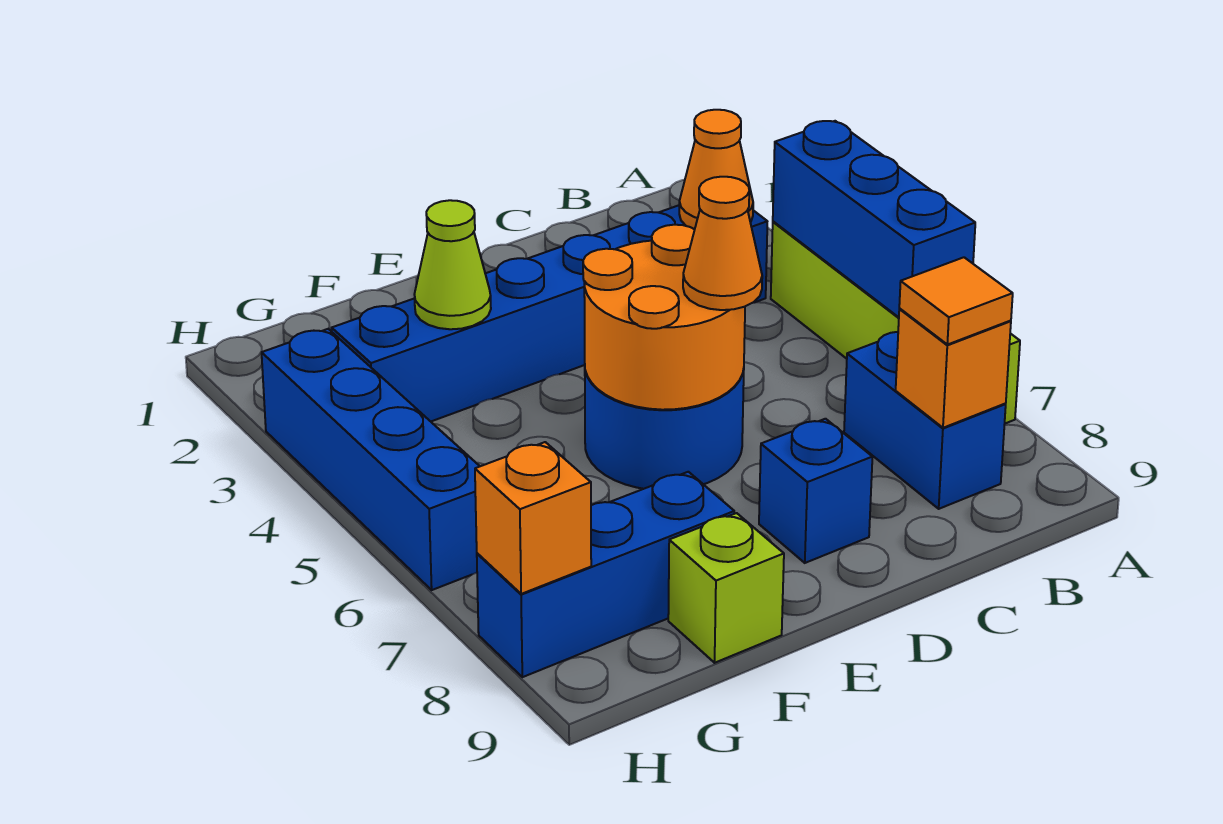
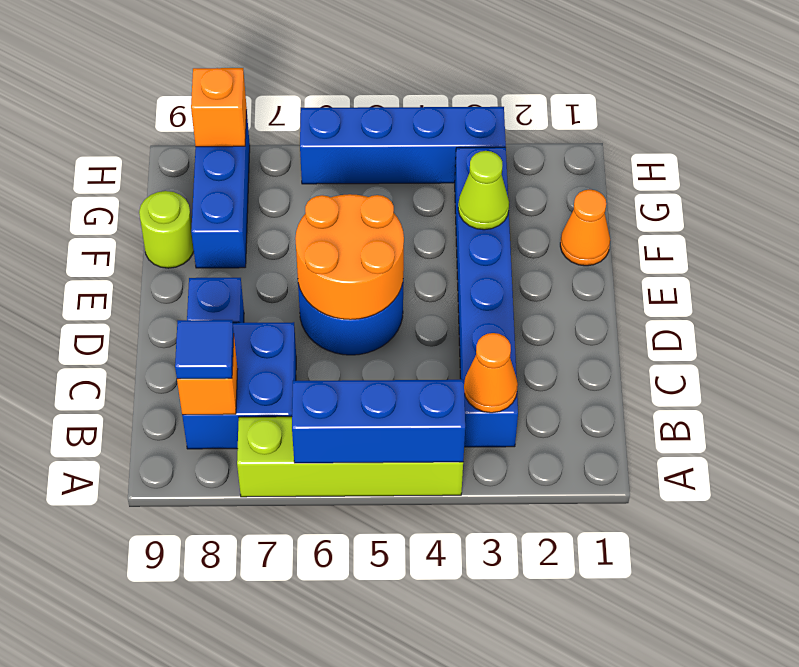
blue brick B7:B8 level 1 -> blue brick B7:C8 level 1
orange tile B8 level 3 -> blue tile B8 level 3
orange cone D6 level 3 -> orange cone F1 level 1
lime brick F9 level 1 -> lime round brick F9 level 1

